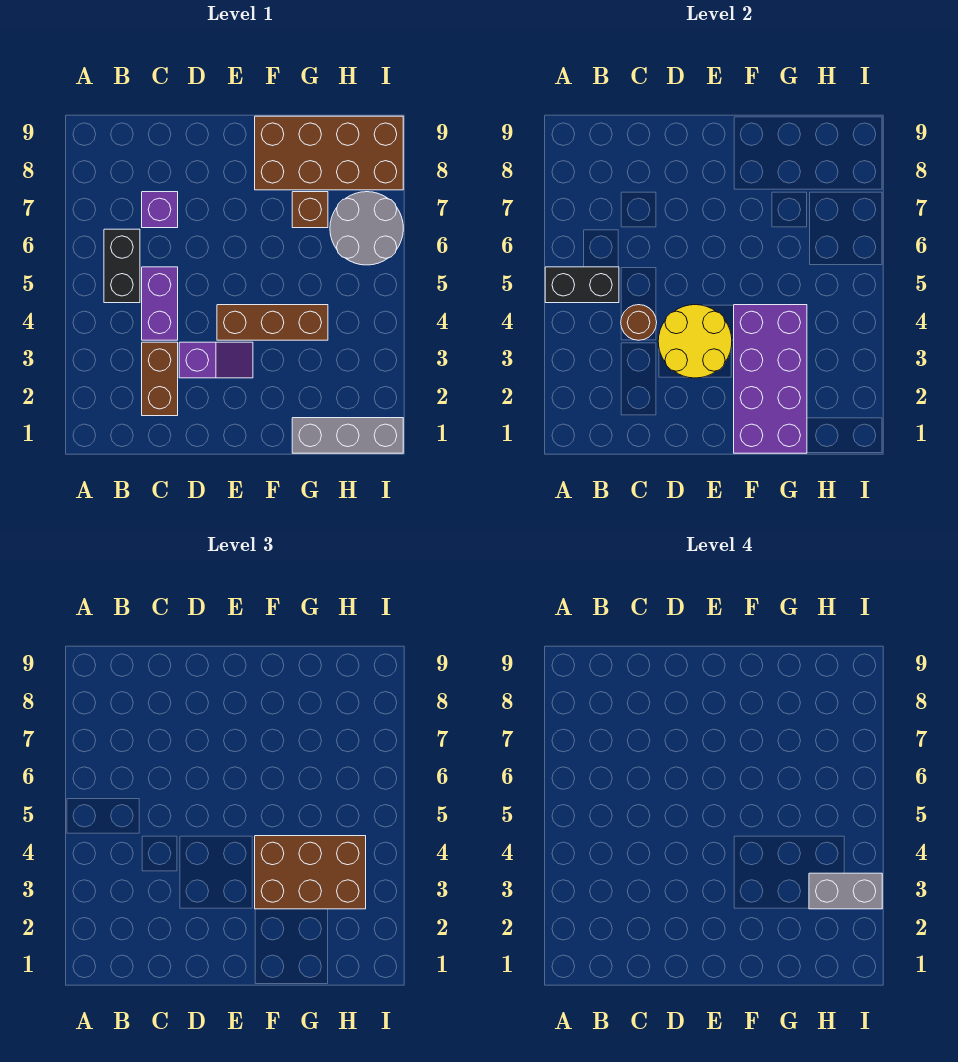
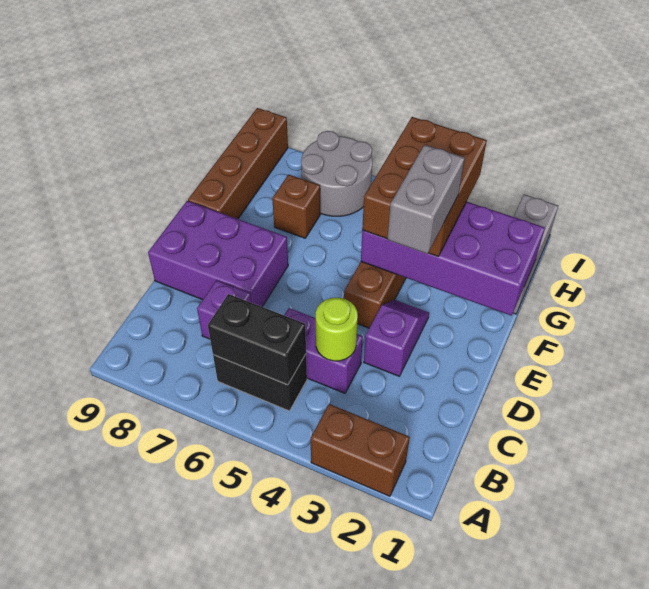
black brick A5:B5 level 2 -> black brick B5:B6 level 2
brown brick C2:C3 level 1 -> brown brick A2:A3 level 1
brown round brick C4 level 2 -> lime round brick C4 level 2
yellow round brick D3:E4 level 2 -> none
none -> purple brick D7:E9 level 1
brown brick F8:I9 level 1 -> brown brick F9:I9 level 1
grey brick H3:I3 level 4 -> grey brick E3:F3 level 4

